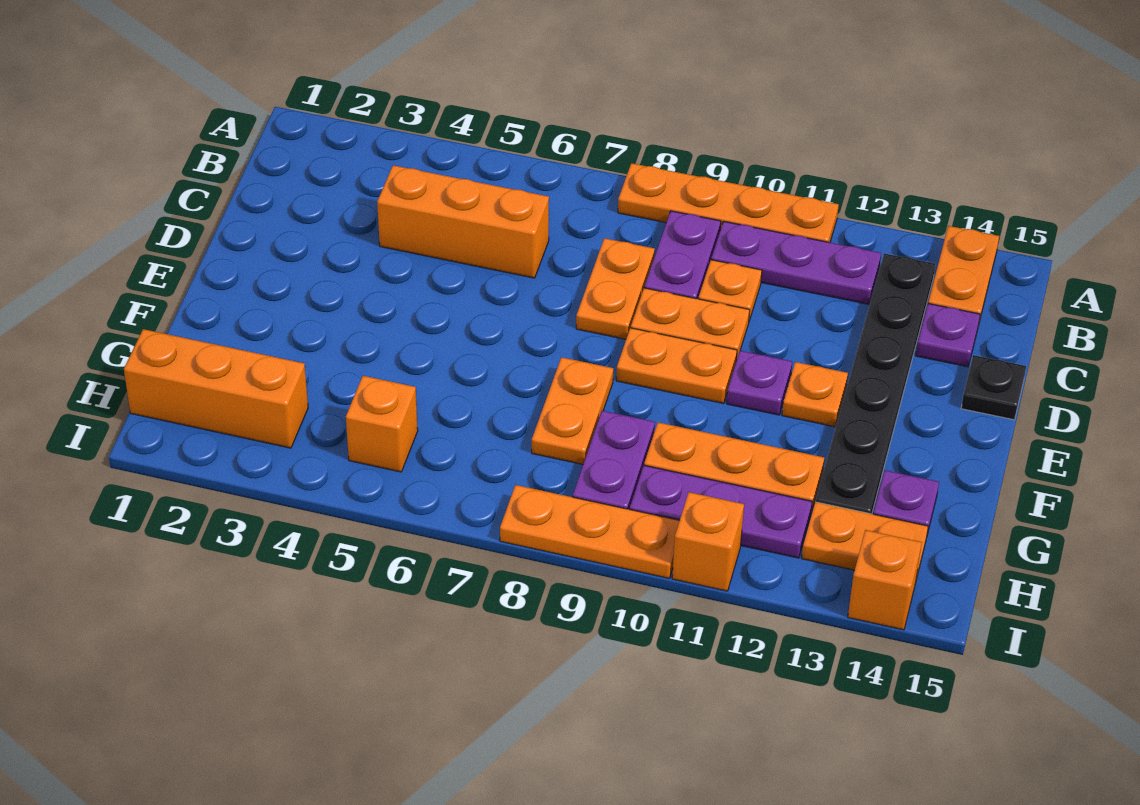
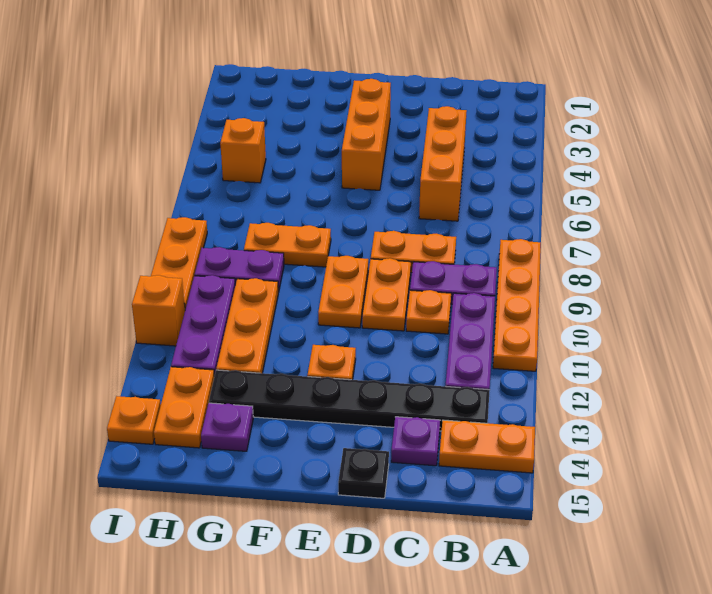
purple plate E11 level 1 -> none
orange brick H1:H3 level 1 -> orange brick E3:E5 level 1
orange brick I14 level 1 -> orange plate I14 level 1

